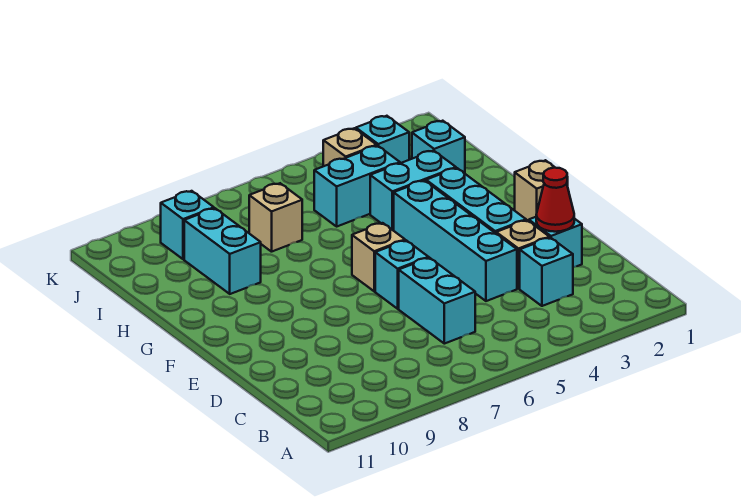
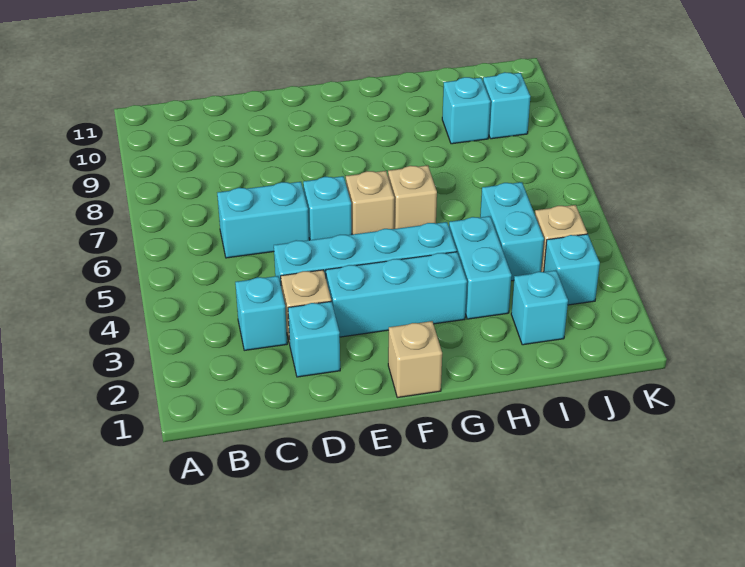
red cone D2 level 2 -> none
cyan brick H9:I9 level 1 -> cyan brick I9 level 1
tan brick I7 level 1 -> tan brick G6 level 1

